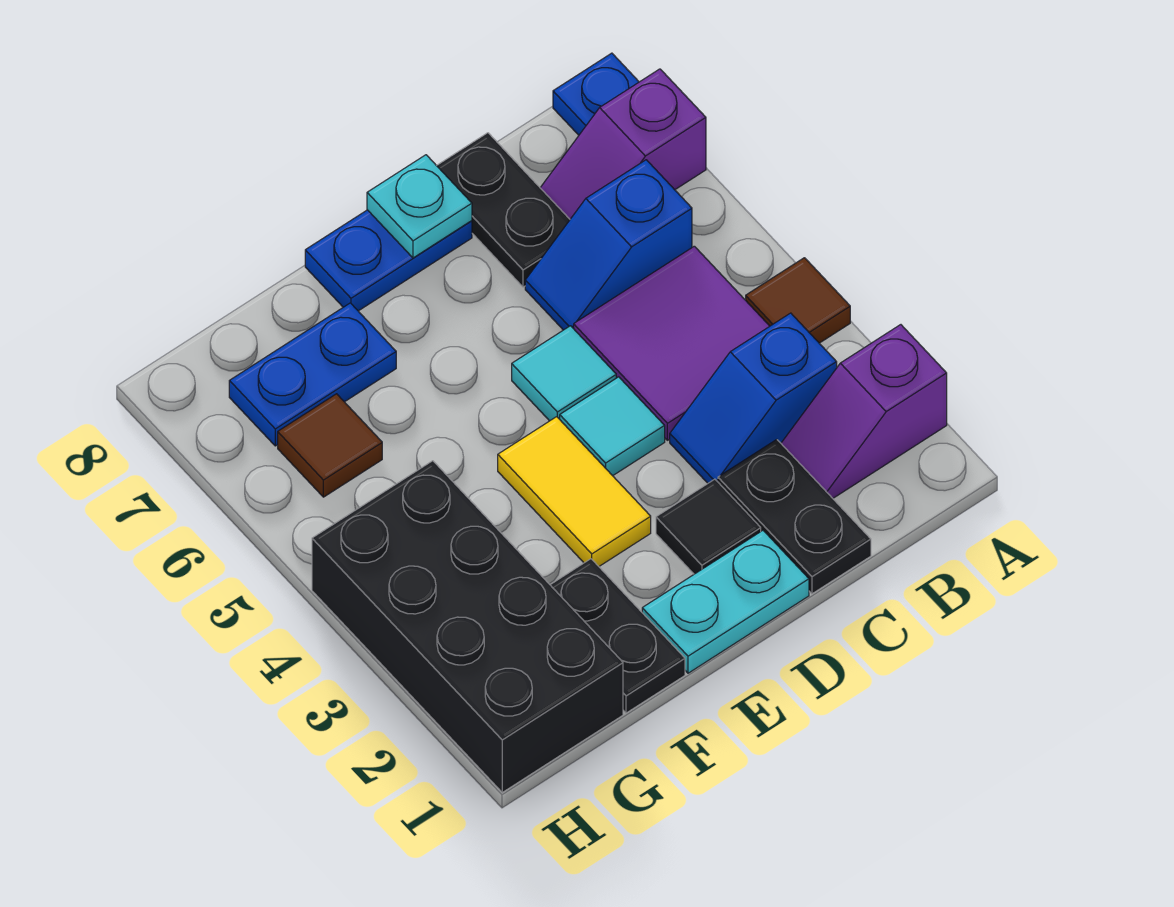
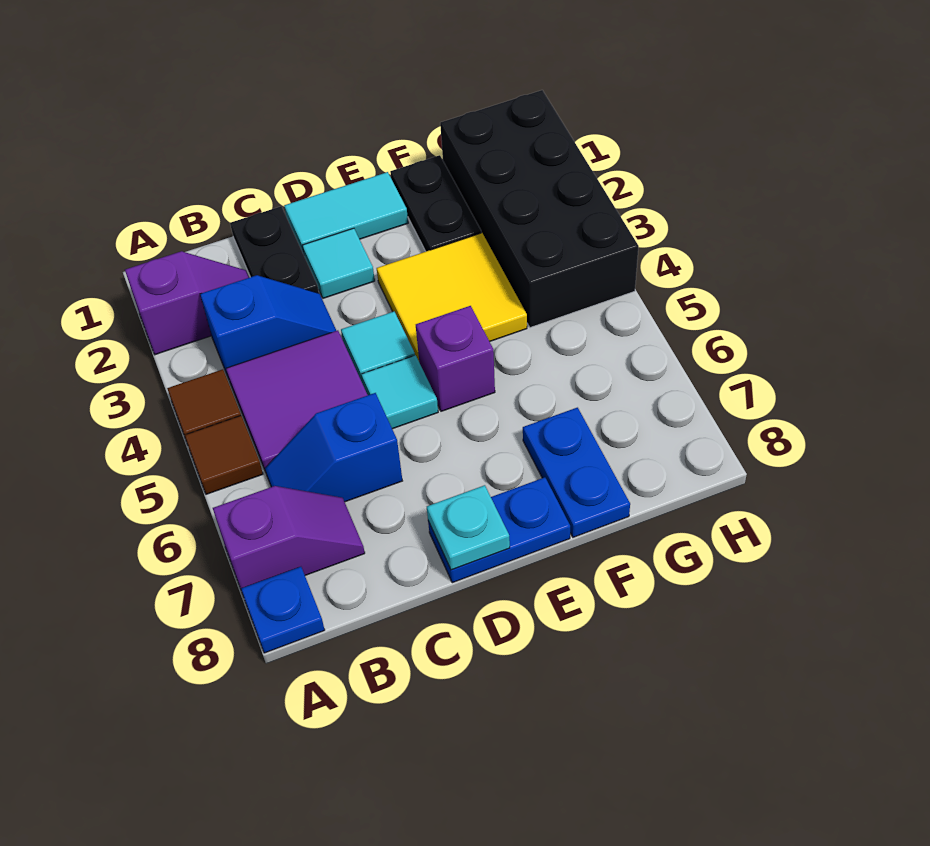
blue slope B6:C6 level 1 top B -> blue slope B6:C6 level 1 top C
black plate C7:C8 level 1 -> none
cyan plate D1:E1 level 1 -> cyan tile D1:E1 level 1
black tile D2 level 1 -> cyan tile D2 level 1
yellow tile E3:E4 level 1 -> yellow tile E3:F4 level 1
none -> purple brick E5 level 1
blue plate F7:G7 level 1 -> blue plate F7:F8 level 1
brown tile G6 level 1 -> brown tile A5 level 1

